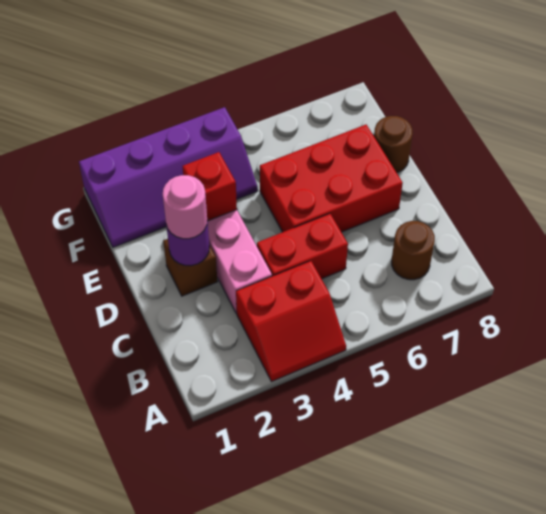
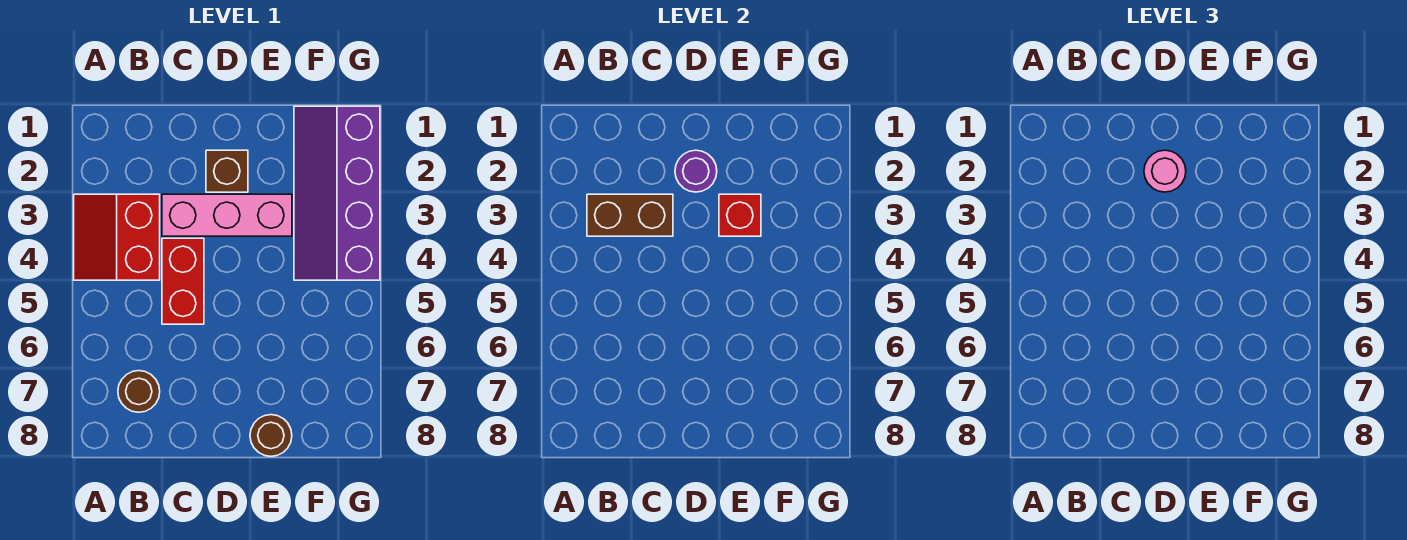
none -> brown brick B3:C3 level 2
red brick D5:E7 level 1 -> none

